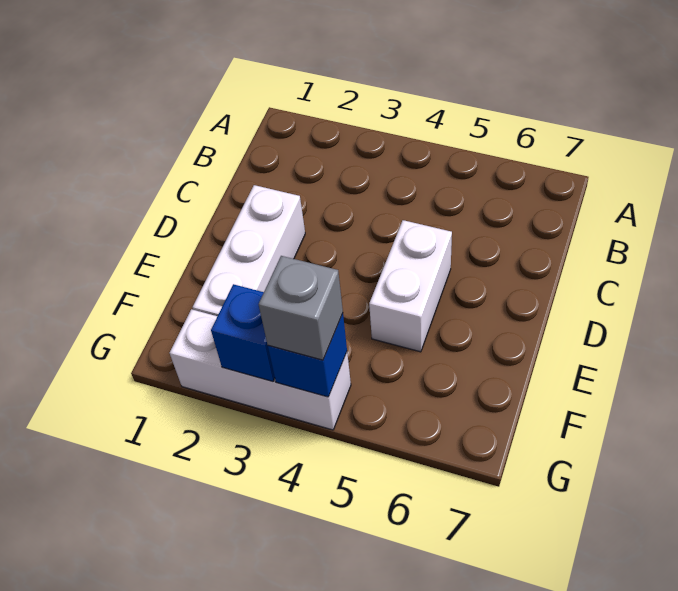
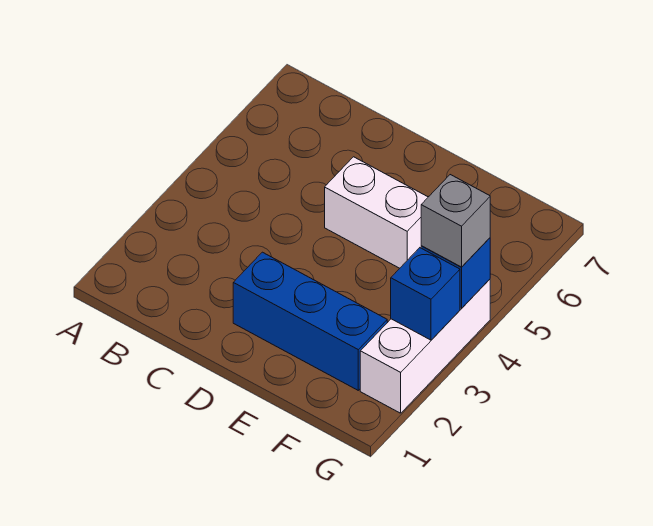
white brick D2:F2 level 1 -> blue brick D2:F2 level 1

